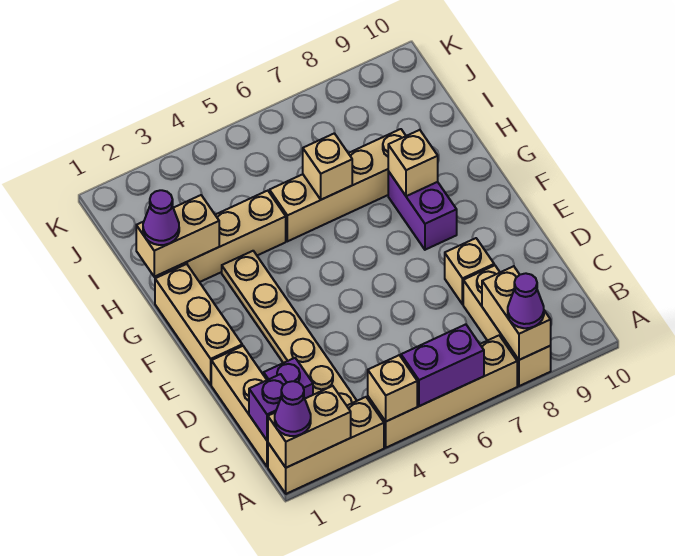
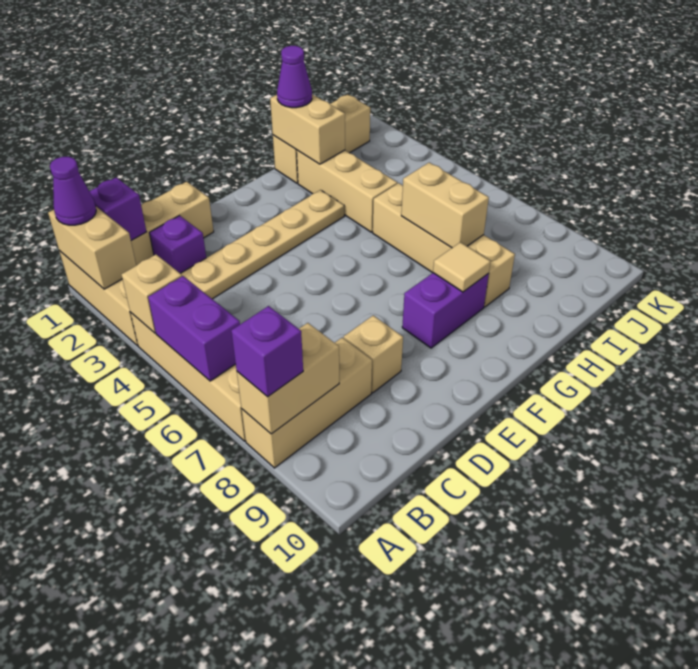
purple cone A8 level 3 -> purple brick A8 level 3
tan brick E1:G1 level 1 -> tan brick H1:J1 level 1
tan brick G8 level 2 -> tan tile G8 level 2
tan brick H6 level 2 -> tan brick H6:H7 level 2

